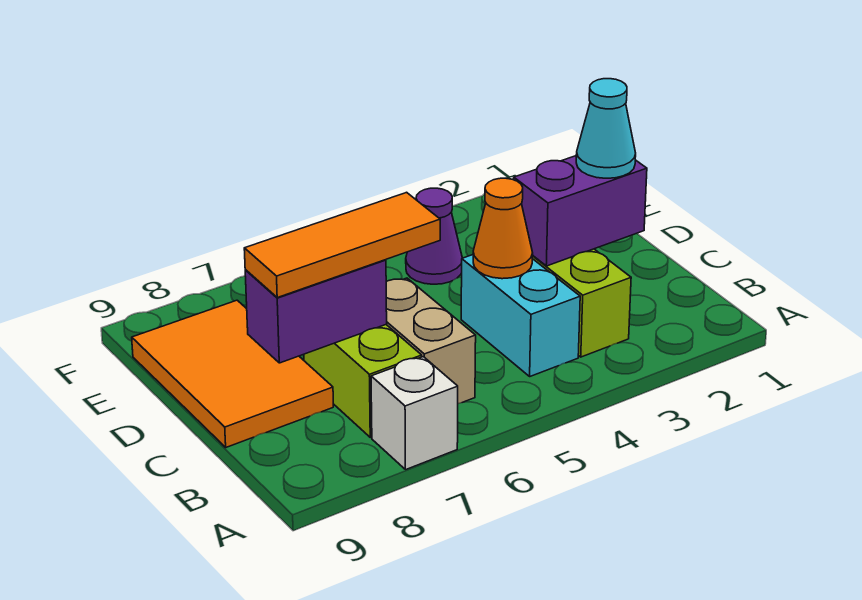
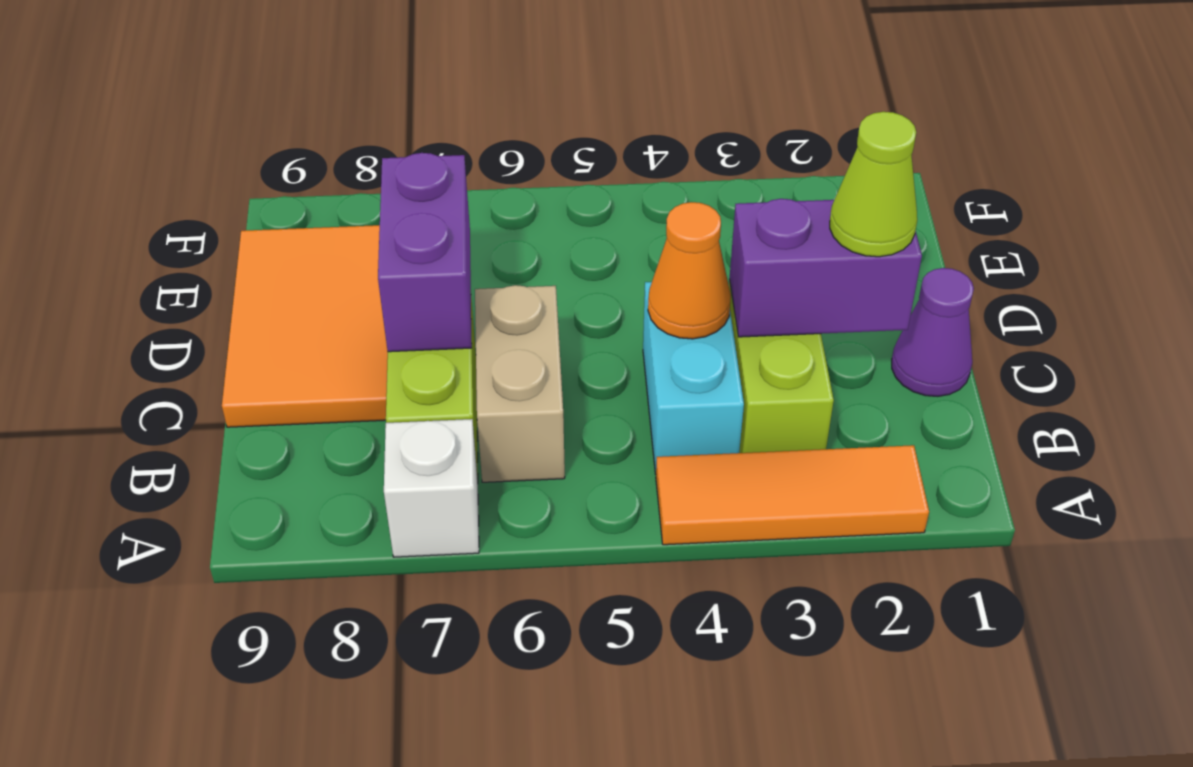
cyan cone C2 level 3 -> lime cone C2 level 3
orange tile C6:C8 level 3 -> orange tile A2:A4 level 1
purple brick C7:C8 level 2 -> purple brick C7:D7 level 2
purple cone E4 level 1 -> purple cone C1 level 1

